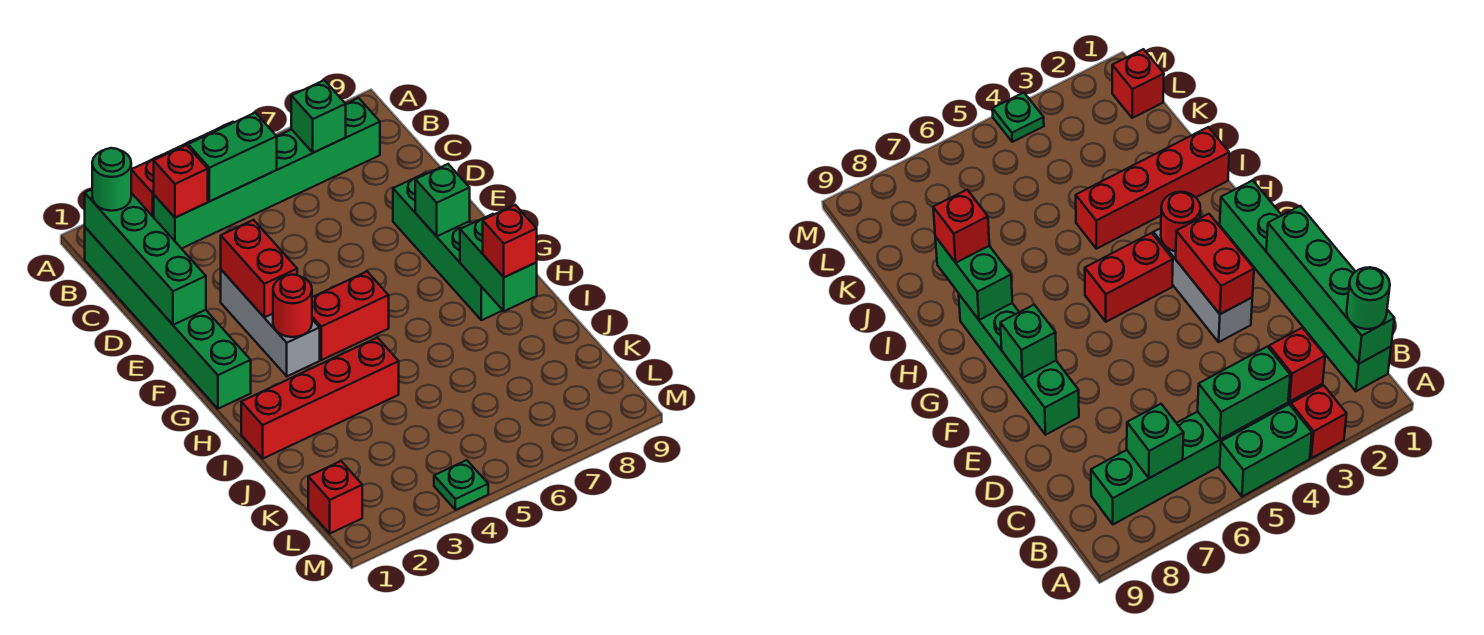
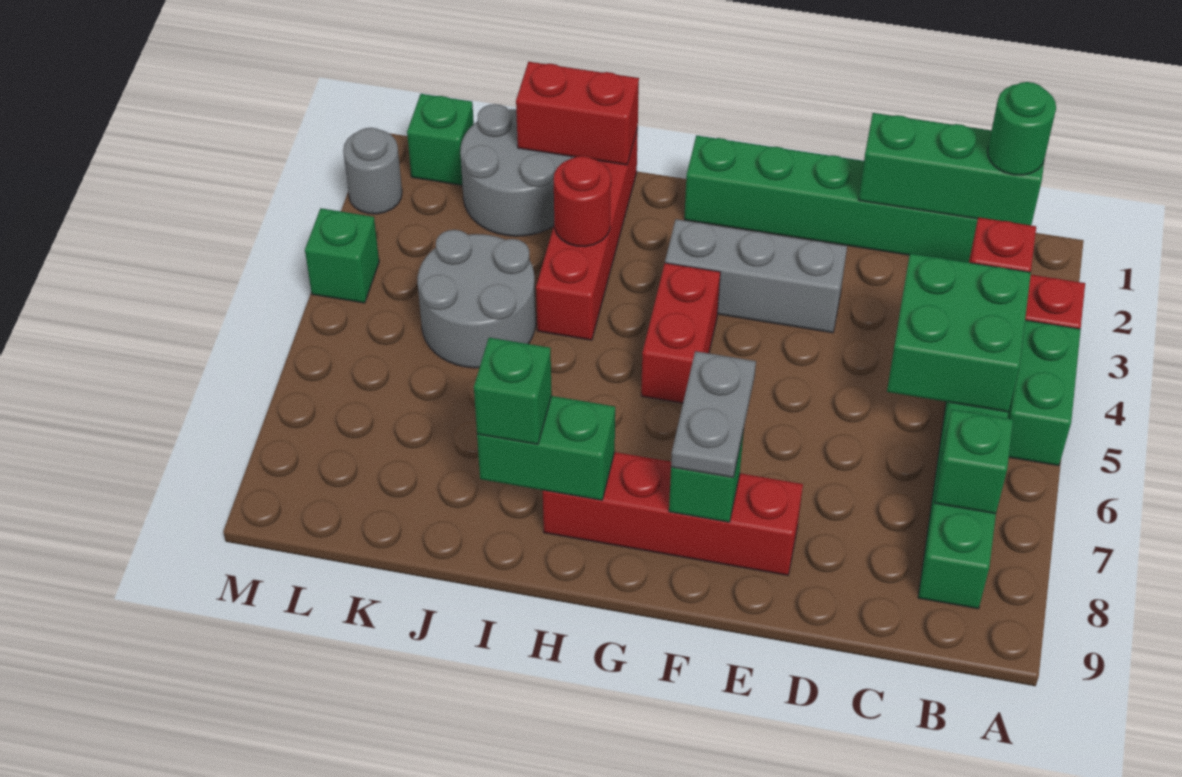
green brick B1:E1 level 2 -> green brick B1:D1 level 2
green brick B4:B5 level 2 -> green brick B4:C5 level 2
red brick E3:F3 level 2 -> red brick I1:J1 level 2
green brick E8:H8 level 1 -> red brick E8:H8 level 1
none -> grey plate F7:F8 level 3
red round brick G3 level 2 -> red round brick I3 level 2
red brick I8 level 3 -> green brick I8 level 3
none -> grey round brick J1:K2 level 1
none -> grey round brick J4:K5 level 1
red brick L1 level 1 -> green brick L1 level 1
none -> grey round brick M2 level 1
green plate M4 level 1 -> green brick M4 level 1

